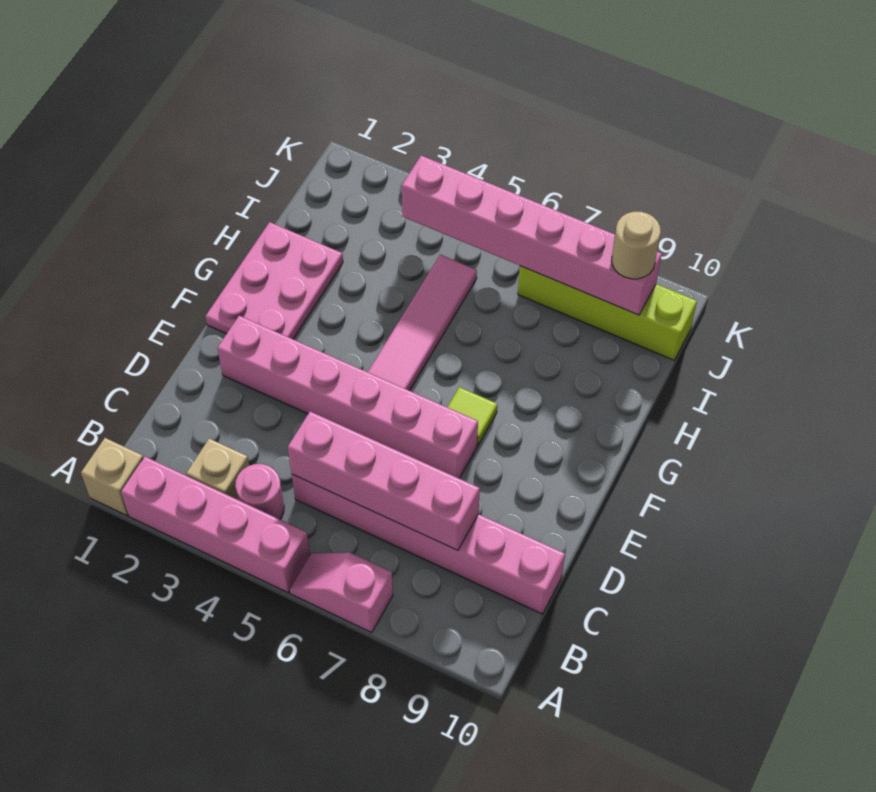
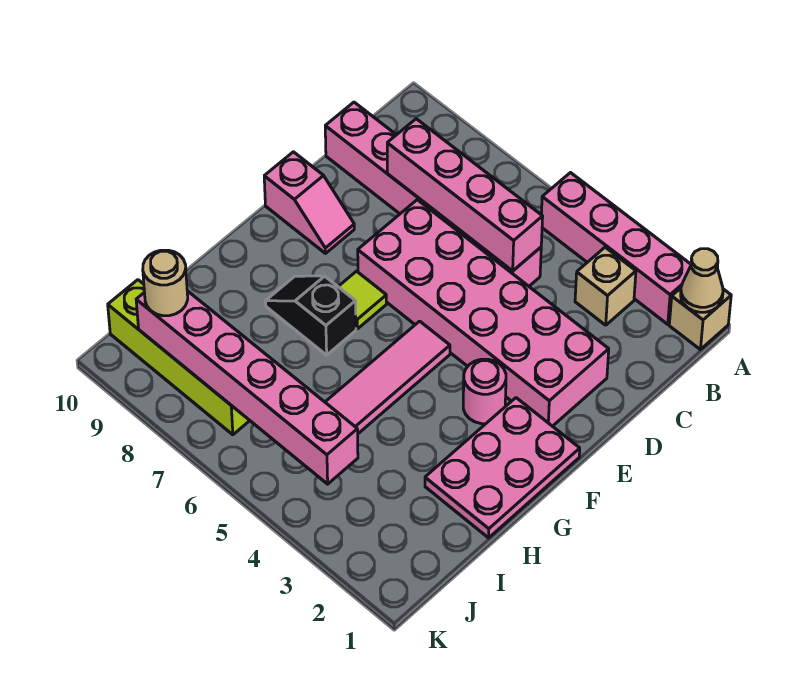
none -> tan cone A1 level 2
pink slope A6:A7 level 1 top 7 -> pink slope E9:E10 level 1 top 10
pink round brick B4 level 1 -> pink round brick F3 level 1
pink brick E2:E7 level 1 -> pink brick D2:E7 level 1
none -> black slope G7:G8 level 1 top 7

